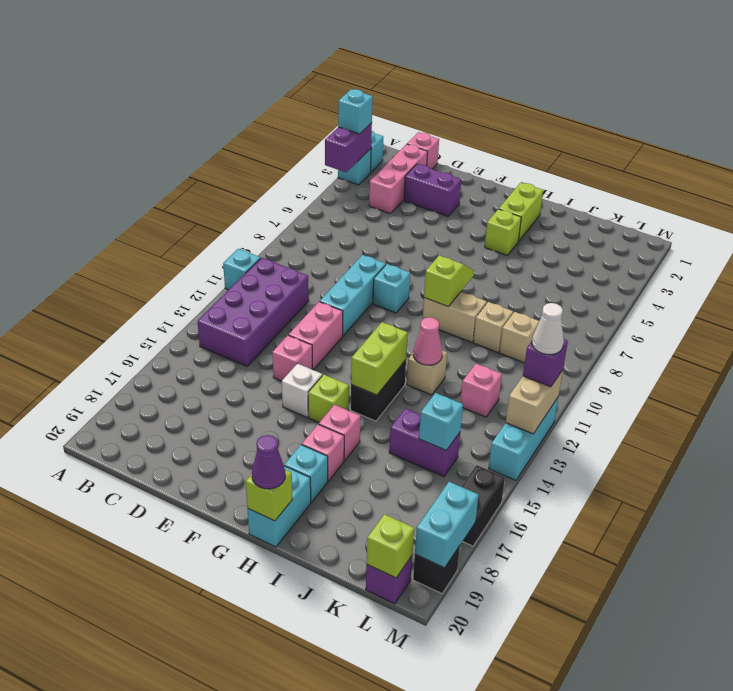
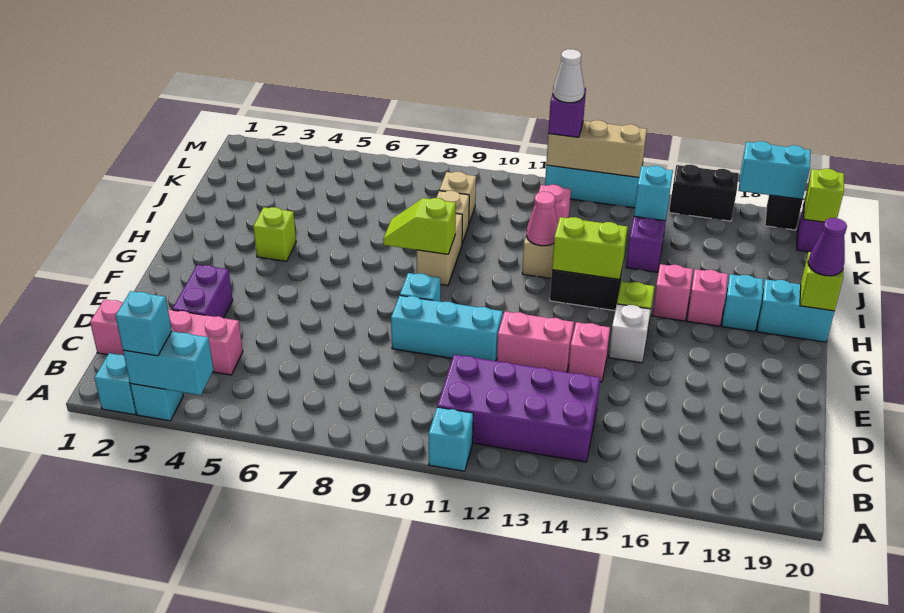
purple brick A3:A4 level 2 -> cyan brick A3:A4 level 2
lime brick H2:H3 level 1 -> none
tan brick M12:M13 level 2 -> tan brick M12:M14 level 2

